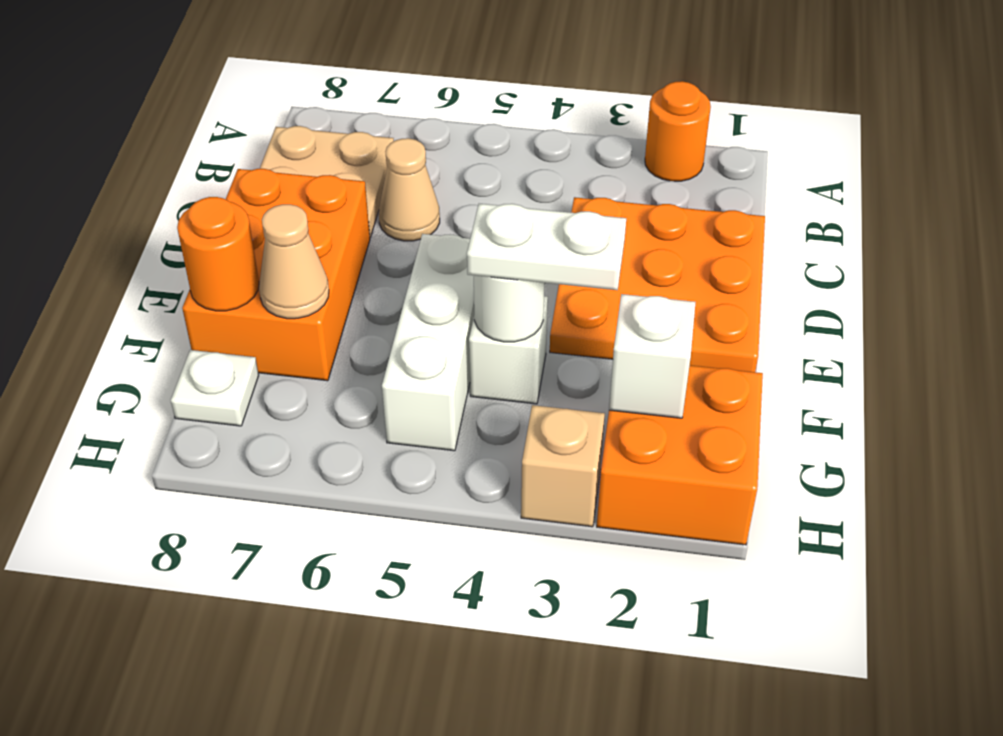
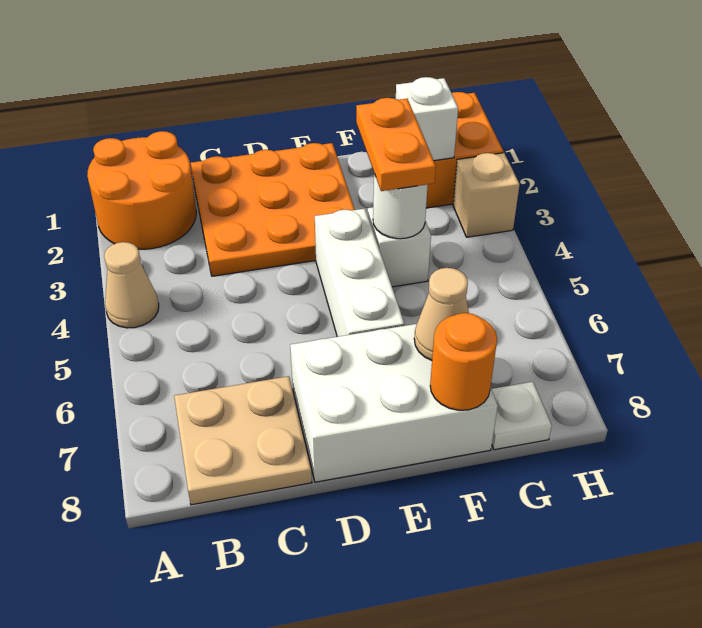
orange round brick A2 level 1 -> orange round brick A1:B2 level 1
tan cone C6 level 1 -> tan cone A4 level 1
orange brick D7:F8 level 1 -> white brick D7:F8 level 1
white brick E5:G5 level 1 -> white brick E4:E6 level 1
white plate F3:F4 level 3 -> orange plate F3:F4 level 3

